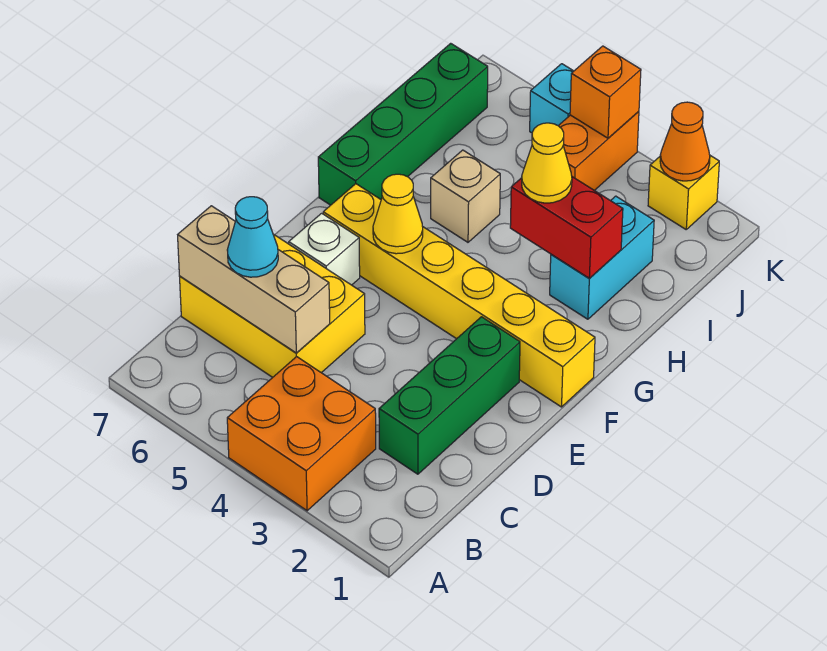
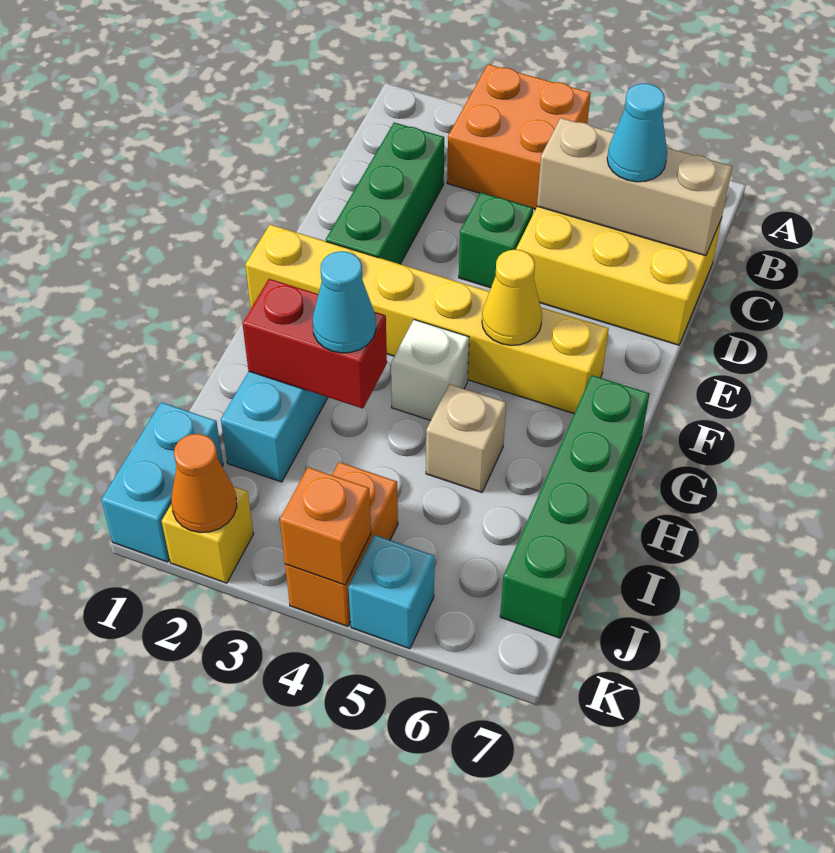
none -> green brick D4 level 1
white brick E6 level 1 -> white brick G4 level 1
yellow cone H3 level 3 -> cyan cone H3 level 3
none -> cyan brick J1:K1 level 1

